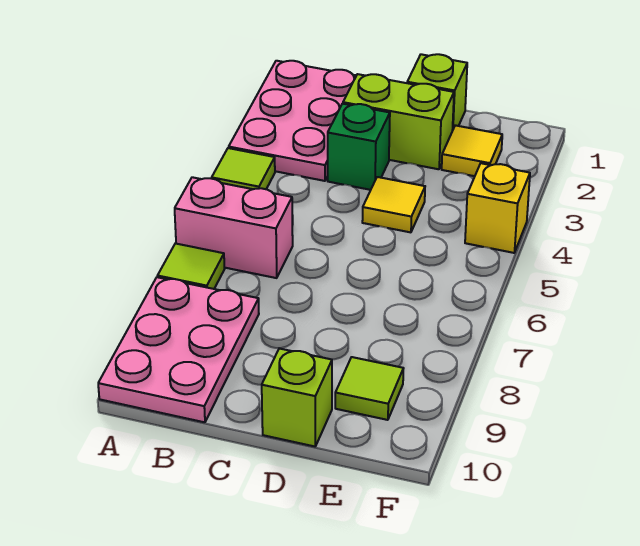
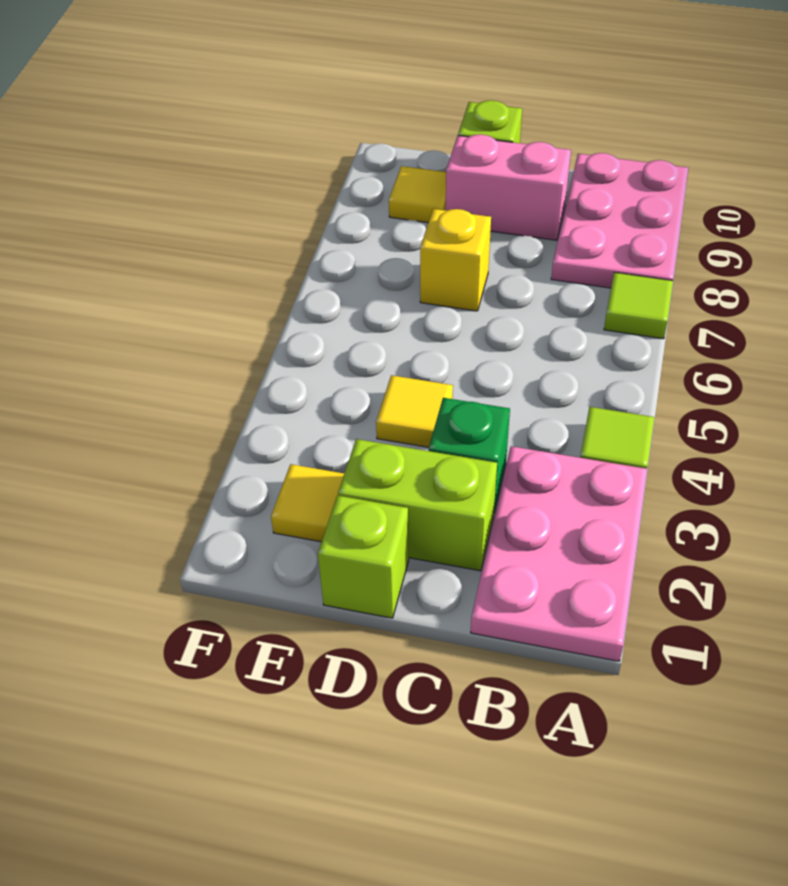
pink brick A6:B6 level 1 -> pink brick C9:D9 level 1
lime tile E9 level 1 -> yellow tile E9 level 1
yellow brick F4 level 1 -> yellow brick D7 level 1

